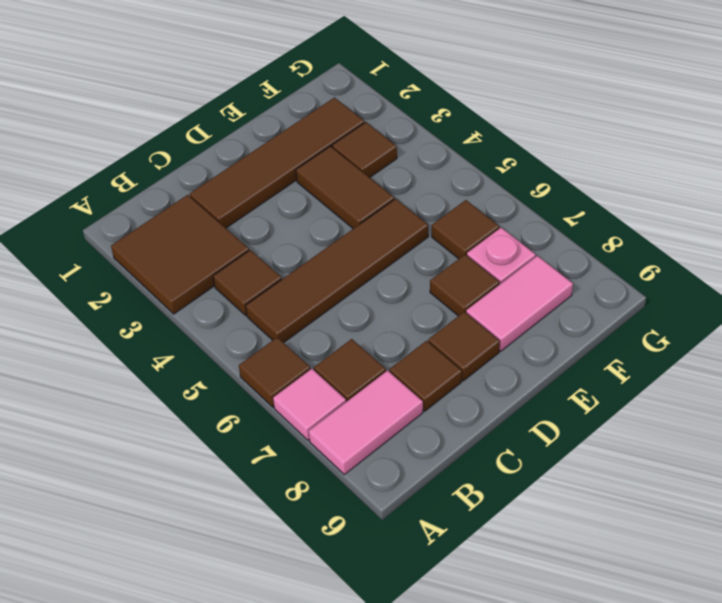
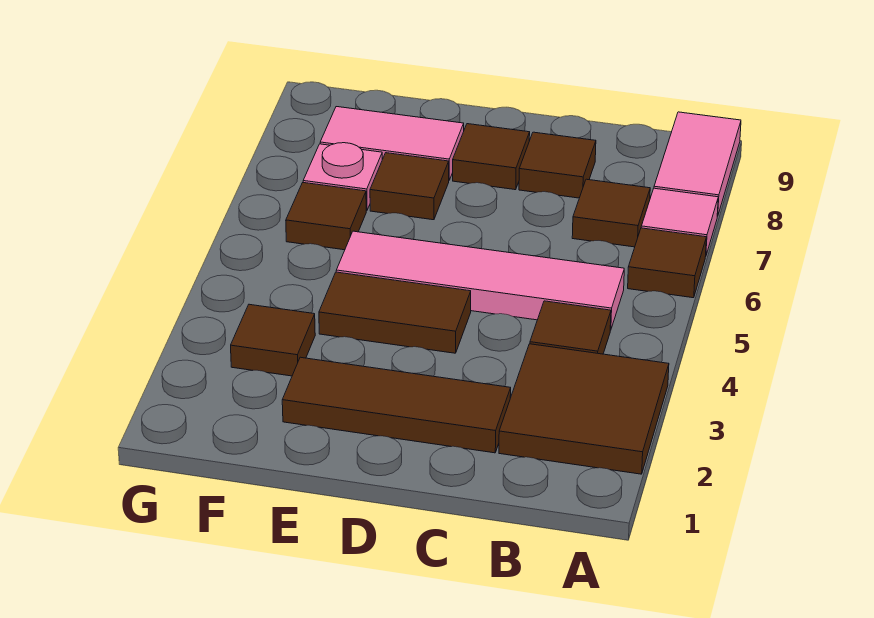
pink tile A8:B8 level 1 -> pink tile A8:A9 level 1
brown tile B5:E5 level 1 -> pink tile B5:E5 level 1
brown tile C2:F2 level 1 -> brown tile C2:E2 level 1
brown tile E3:E4 level 1 -> brown tile D4:E4 level 1

